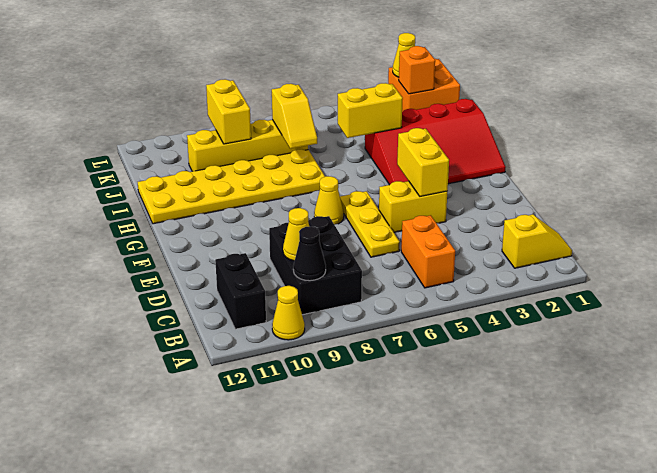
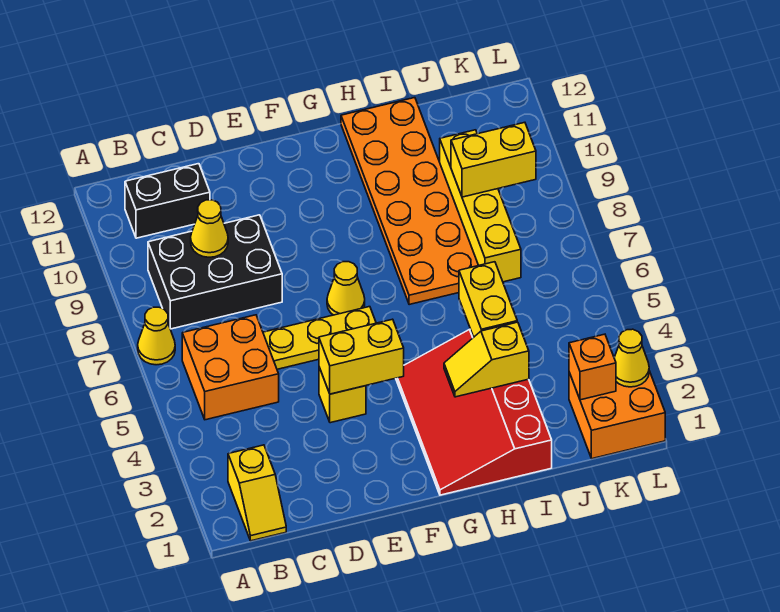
yellow cone A10 level 1 -> yellow cone A7 level 1
orange brick B5:C5 level 1 -> orange brick B5:C6 level 1
black cone B9 level 2 -> none
yellow brick E4:E5 level 1 -> yellow brick E4 level 1
yellow plate H7:I12 level 1 -> orange plate H7:I12 level 1
yellow slope I7:J7 level 2 top J -> yellow slope H3:I3 level 2 top I

